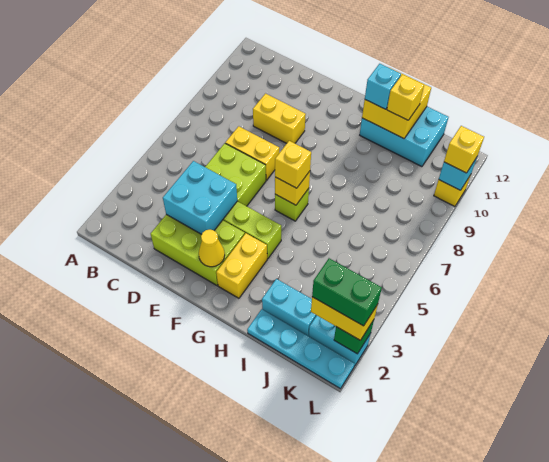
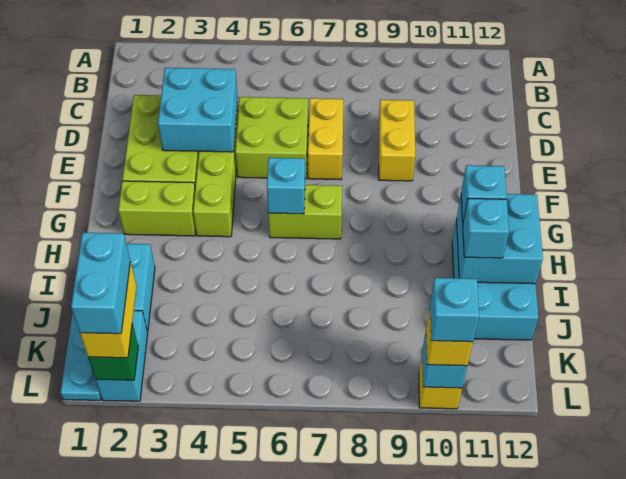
yellow cone F2 level 2 -> none
yellow brick G2:G3 level 1 -> lime brick G2:G3 level 1
lime brick G6 level 1 -> lime brick G6:G7 level 1
yellow brick G6 level 2 -> cyan brick G6 level 2
yellow brick G6 level 3 -> none
yellow brick H11:I12 level 2 -> cyan brick H11:I12 level 2
yellow brick I11 level 3 -> cyan brick I11 level 3
green brick K2:L2 level 4 -> cyan brick K2:L2 level 4
none -> cyan brick L10 level 4

